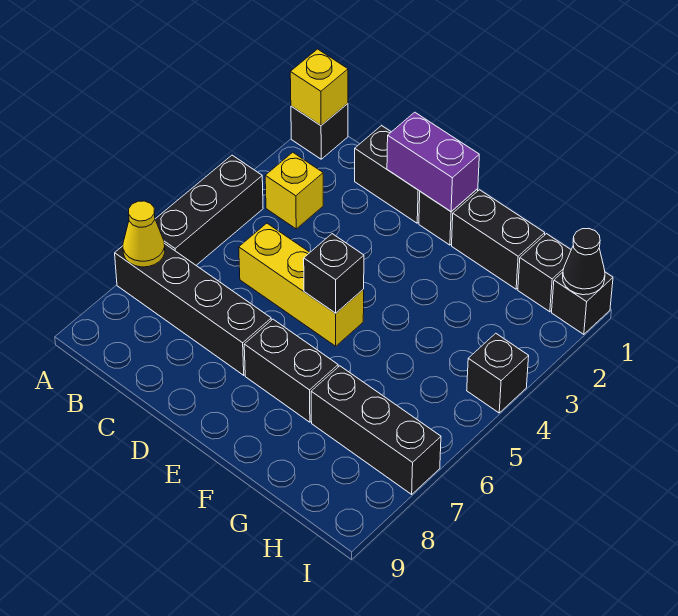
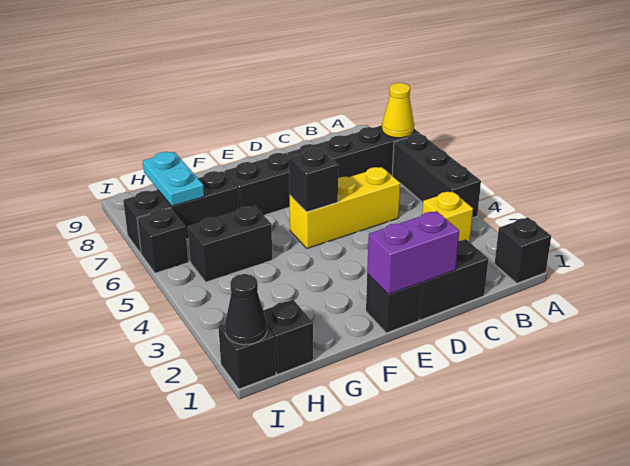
yellow brick A1 level 2 -> none
black brick F1:G1 level 1 -> black brick G5:H5 level 1
none -> cyan plate H7:H8 level 2
black brick I4 level 1 -> black brick I6 level 1

